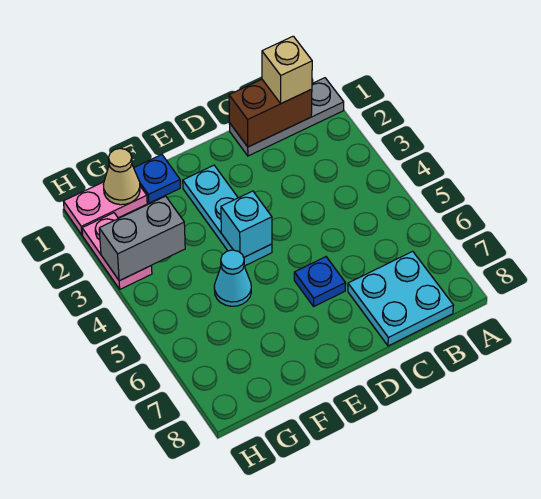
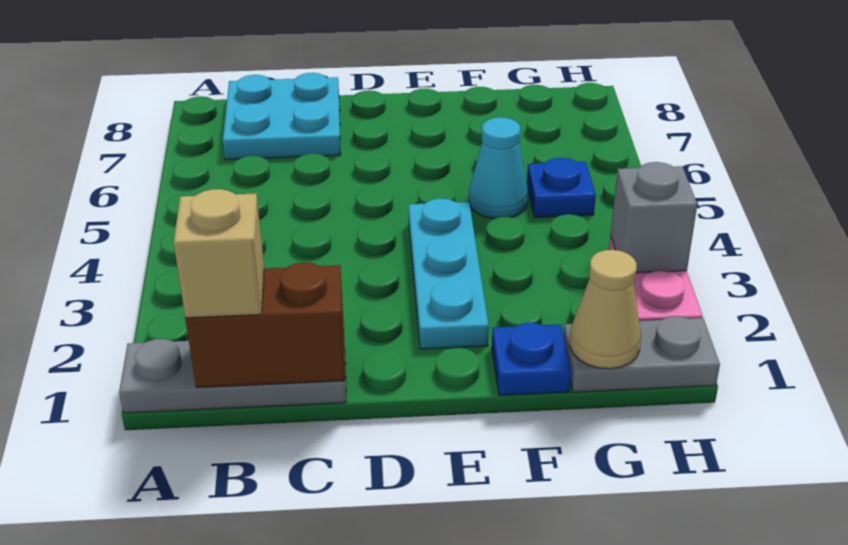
blue plate D6 level 1 -> blue plate G5 level 1
cyan brick E4 level 2 -> none
pink plate G1:H1 level 1 -> grey plate G1:H1 level 1
grey brick G3:H3 level 2 -> grey brick H3 level 2

